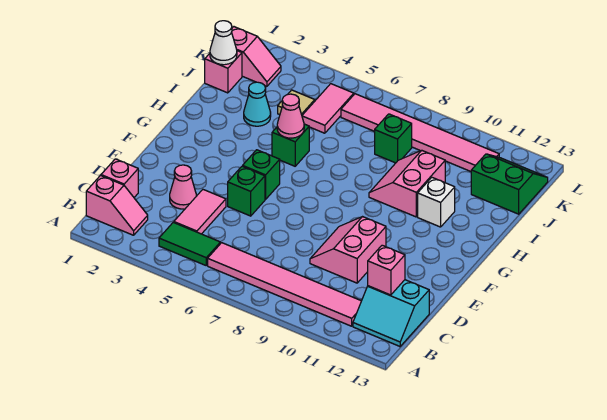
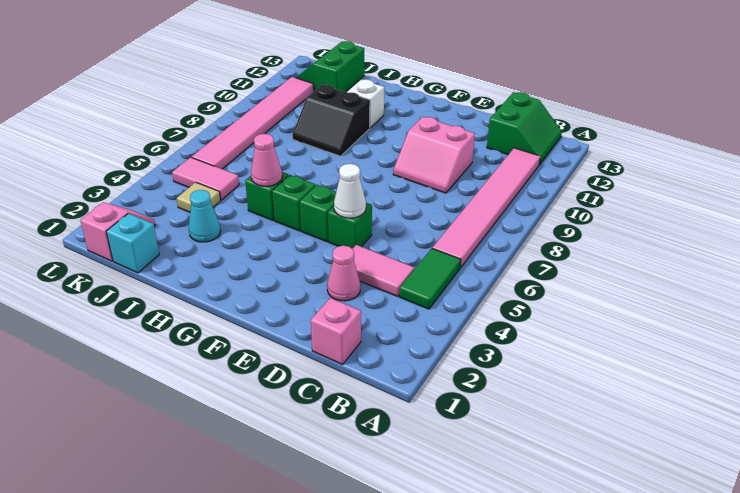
pink slope B1:B2 level 1 top 1 -> none
cyan slope B12:C13 level 1 top C -> green slope B12:C13 level 1 top C
pink brick C12 level 2 -> none
pink slope H9:I10 level 1 top 10 -> black slope H9:I10 level 1 top 10
pink brick J1 level 1 -> cyan brick J1 level 1
white cone J1 level 2 -> white cone E5 level 2
green brick J8 level 1 -> green brick G5 level 1

